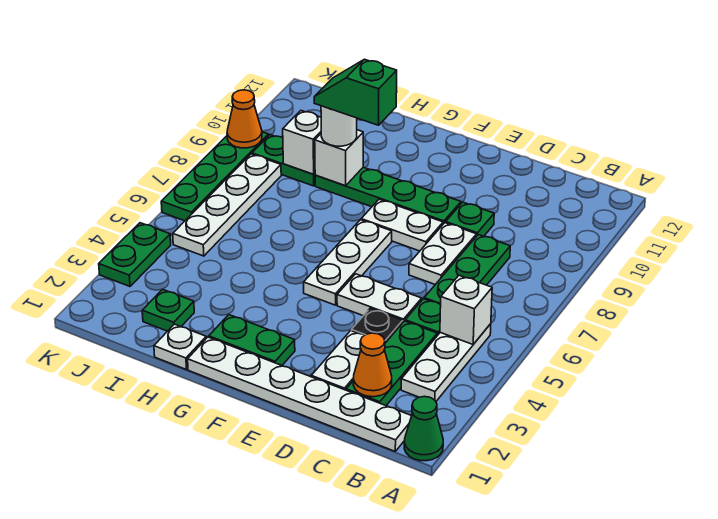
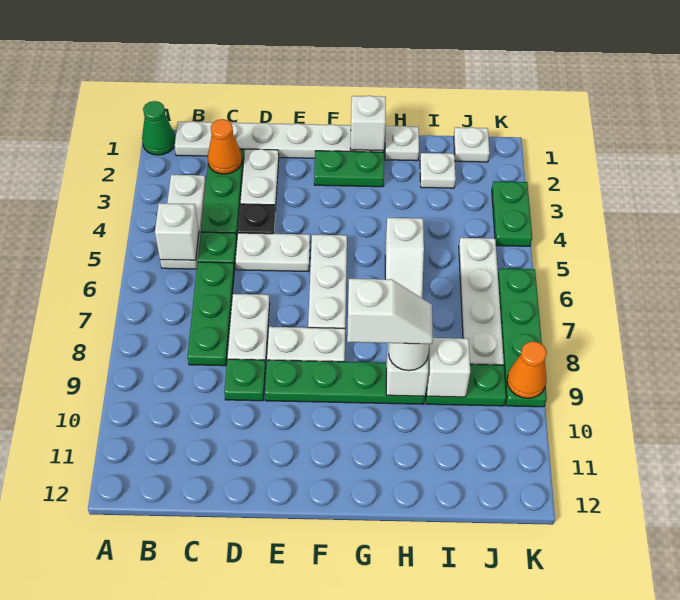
none -> white brick G1 level 2
green slope G9:H9 level 4 top G -> white slope G9:H9 level 4 top G
none -> white slope H5:H6 level 1 top 5
green plate I2 level 1 -> white plate I2 level 1
none -> white plate J1 level 1

